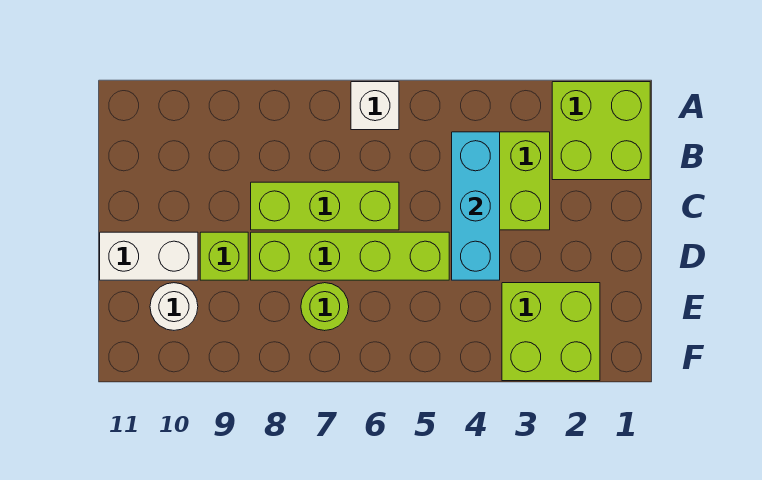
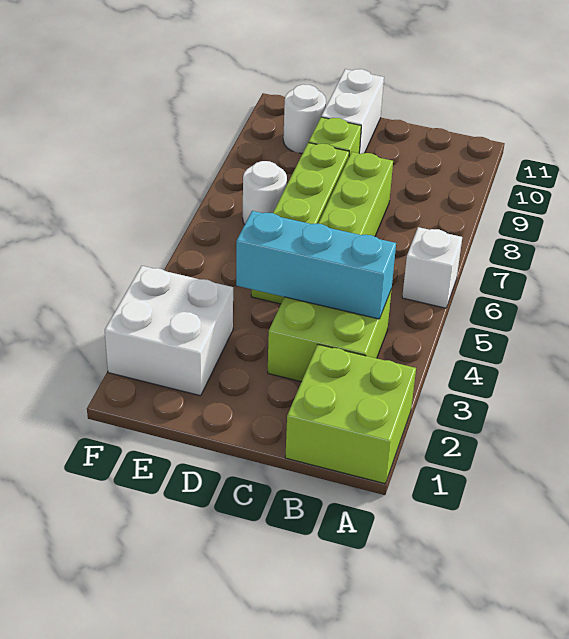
lime brick E2:F3 level 1 -> white brick E2:F3 level 1
lime round brick E7 level 1 -> white round brick E7 level 1

